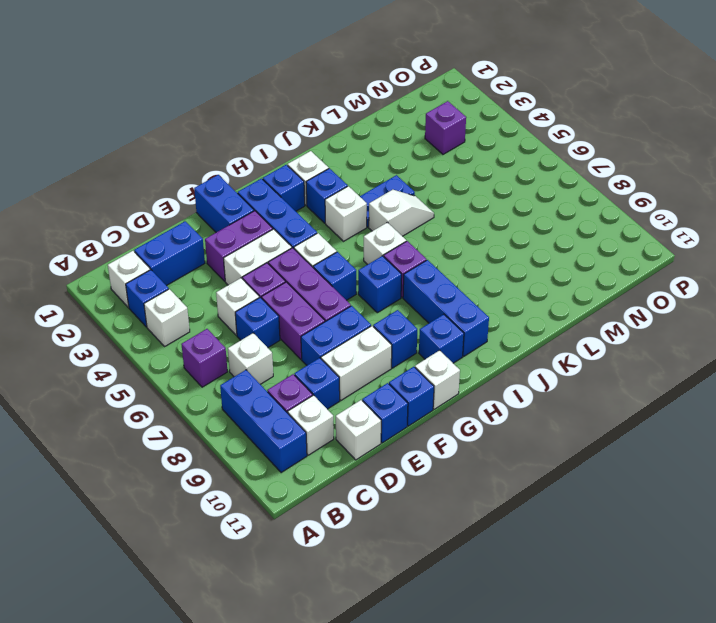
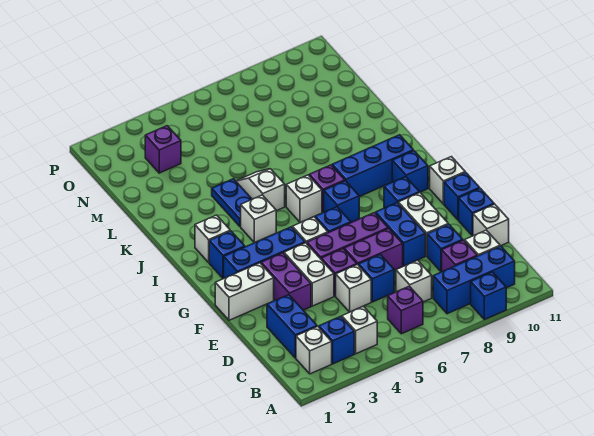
blue brick F1:F2 level 1 -> white brick F1:F2 level 1
blue brick I3 level 1 -> blue brick A9 level 1

